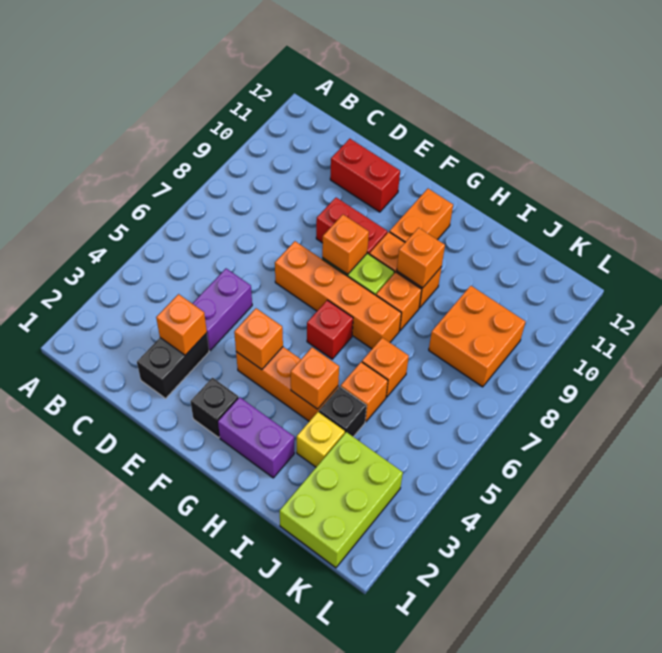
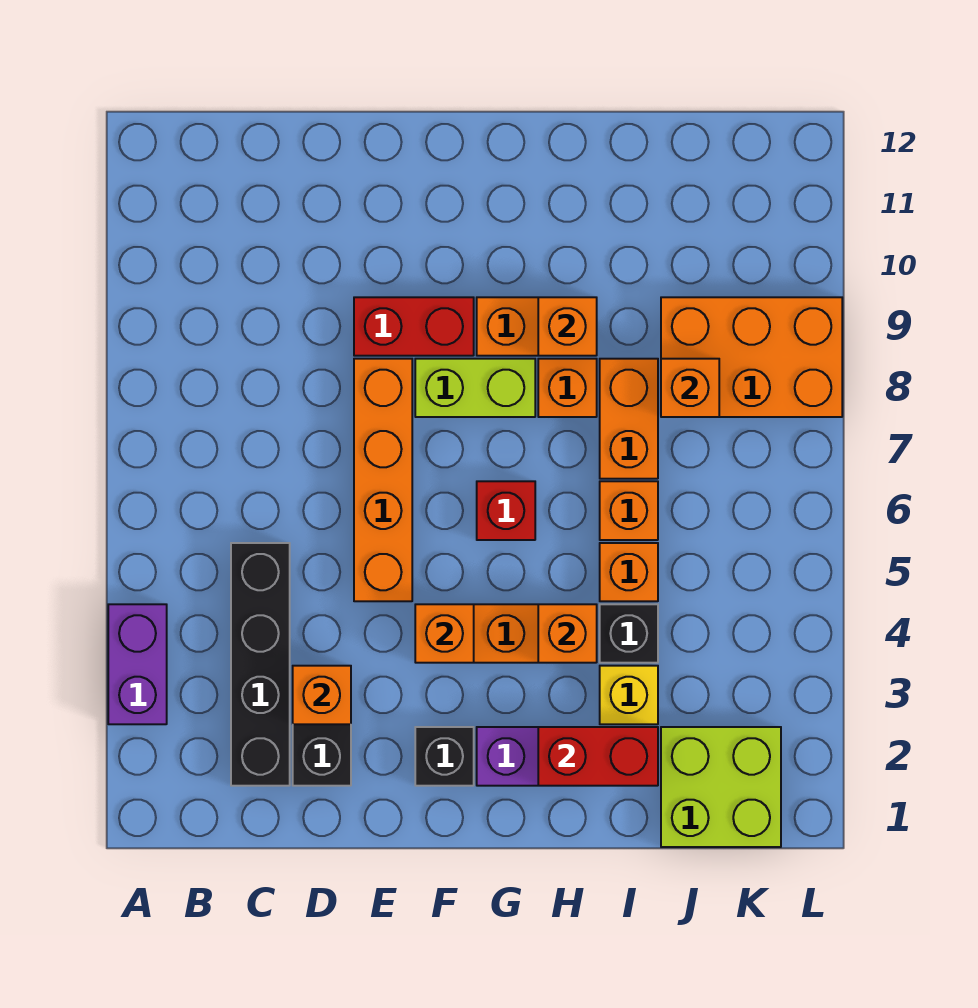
none -> black brick C2:C5 level 1
purple brick D4:D5 level 1 -> purple brick A3:A4 level 1
red brick D11:E11 level 1 -> red brick H2:I2 level 2
orange brick E7:H7 level 1 -> orange brick E5:E8 level 1
orange brick F8 level 2 -> orange brick J8 level 2
orange brick G10:G11 level 1 -> orange brick I7:I8 level 1
lime brick J1:K3 level 1 -> lime brick J1:K2 level 1
orange brick J8:K9 level 1 -> orange brick J8:L9 level 1

